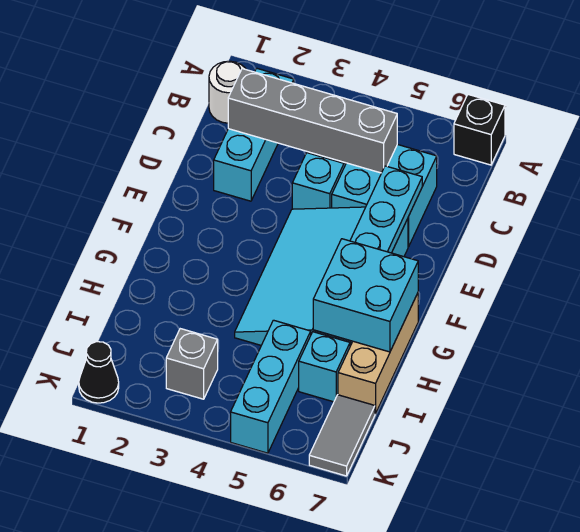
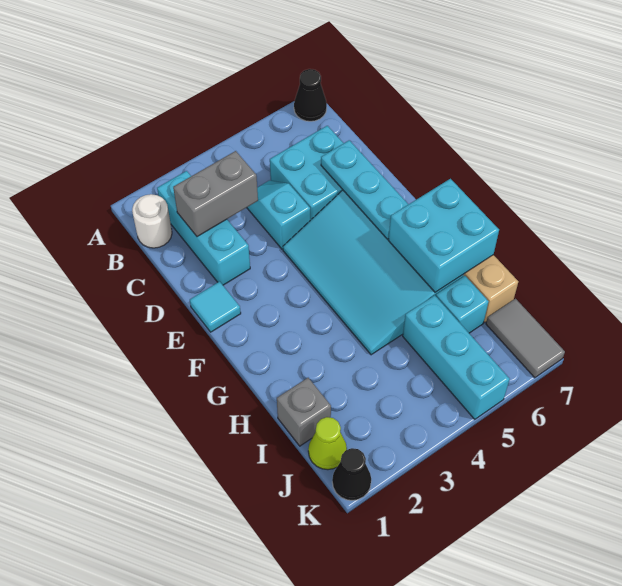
black brick A7 level 1 -> black cone A7 level 1
grey brick C2:C5 level 2 -> grey brick C2:C3 level 2
none -> cyan tile E1 level 1
none -> lime cone J1 level 1
grey brick J3 level 1 -> grey brick I1 level 1

